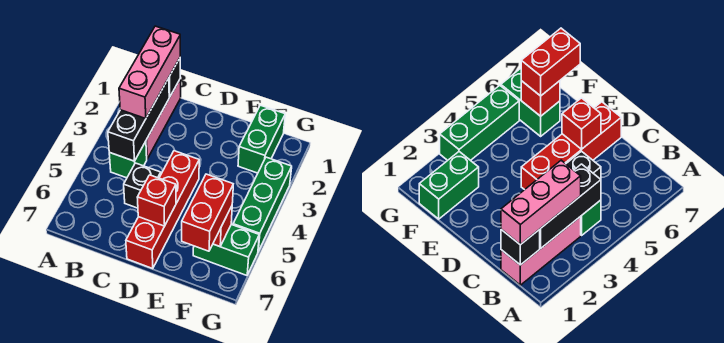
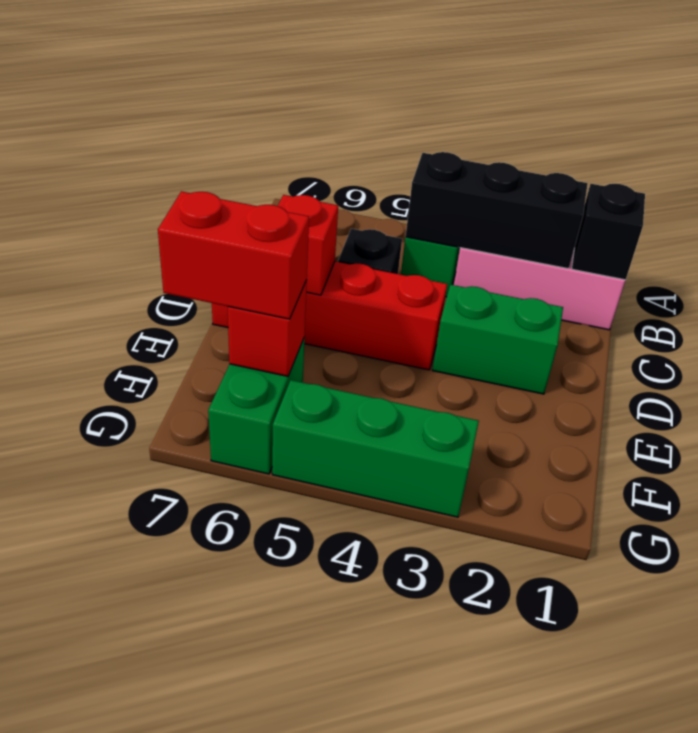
pink brick B1:B3 level 3 -> none
green brick F1:F2 level 1 -> green brick D2:D3 level 1

